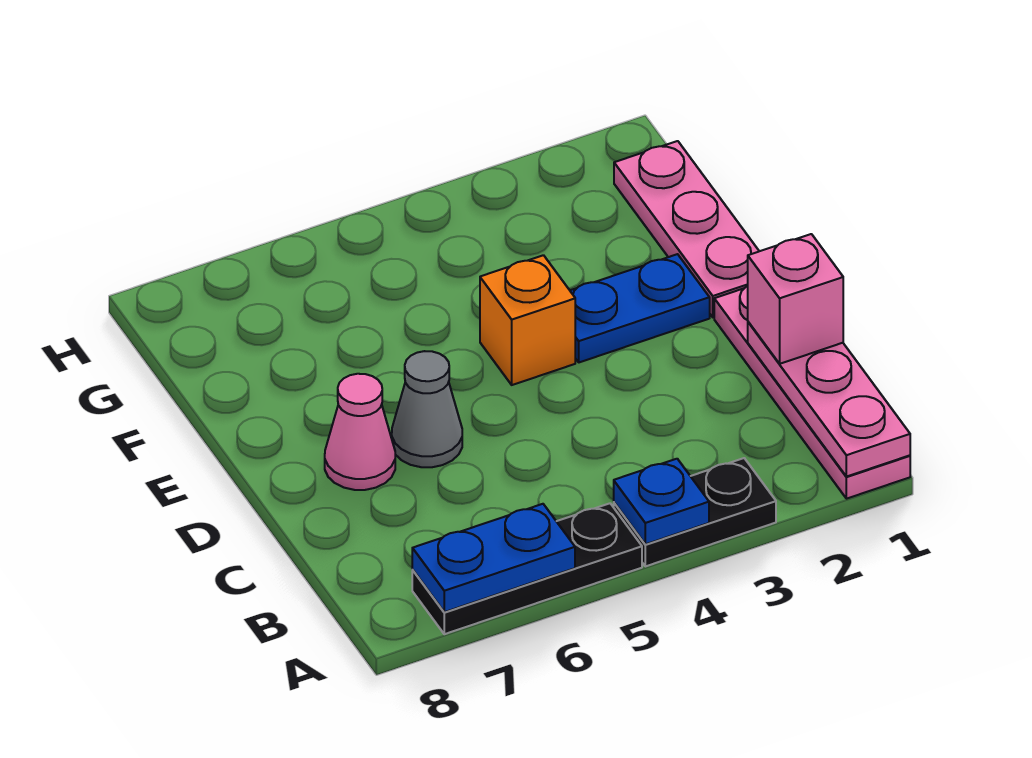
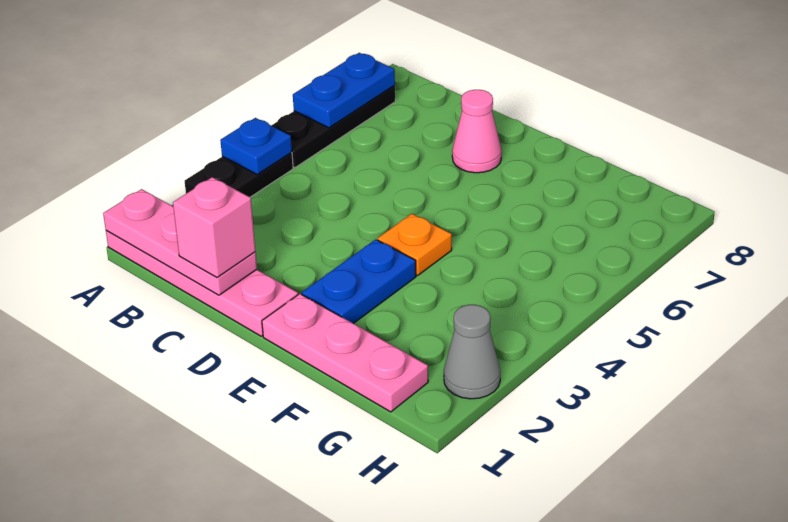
grey cone D6 level 1 -> grey cone H2 level 1
orange brick E4 level 1 -> orange plate E4 level 1

